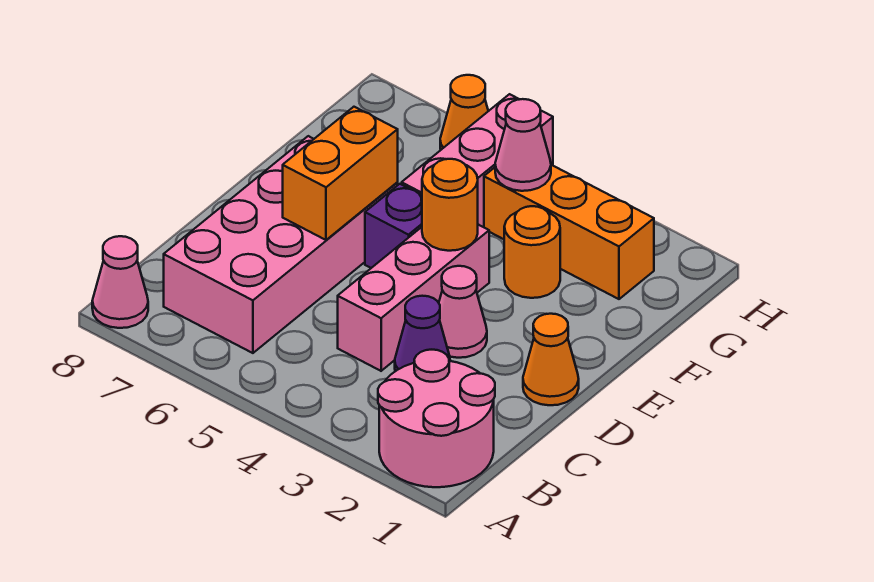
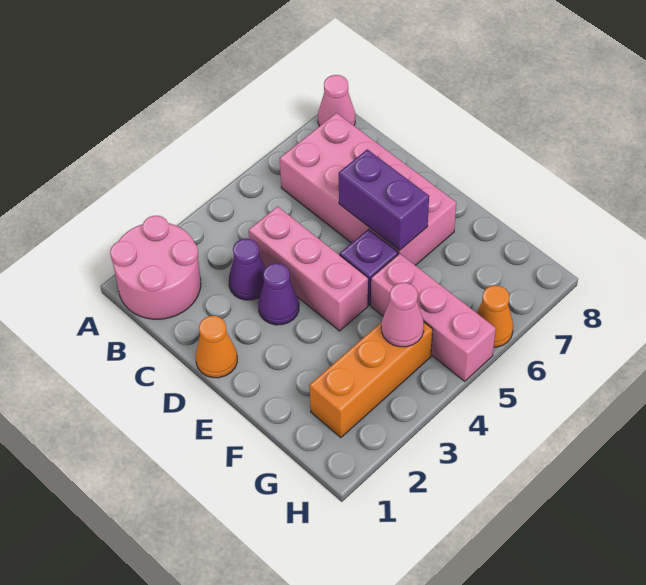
pink cone D3 level 1 -> purple cone D3 level 1
orange brick D6:E6 level 2 -> purple brick D6:E6 level 2
orange round brick E4 level 2 -> none
orange round brick F3 level 1 -> none

